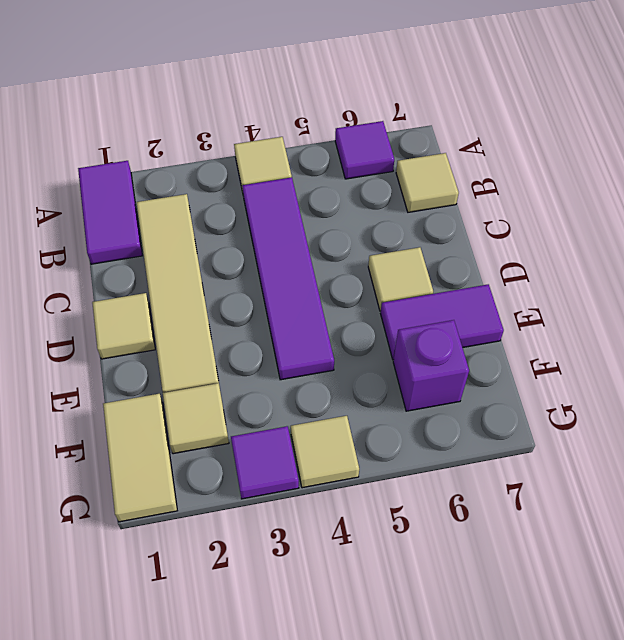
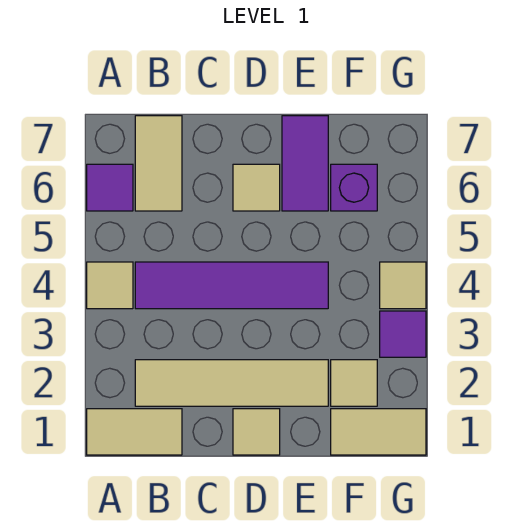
purple tile A1:B1 level 1 -> tan tile A1:B1 level 1
tan tile B7 level 1 -> tan tile B6:B7 level 1

